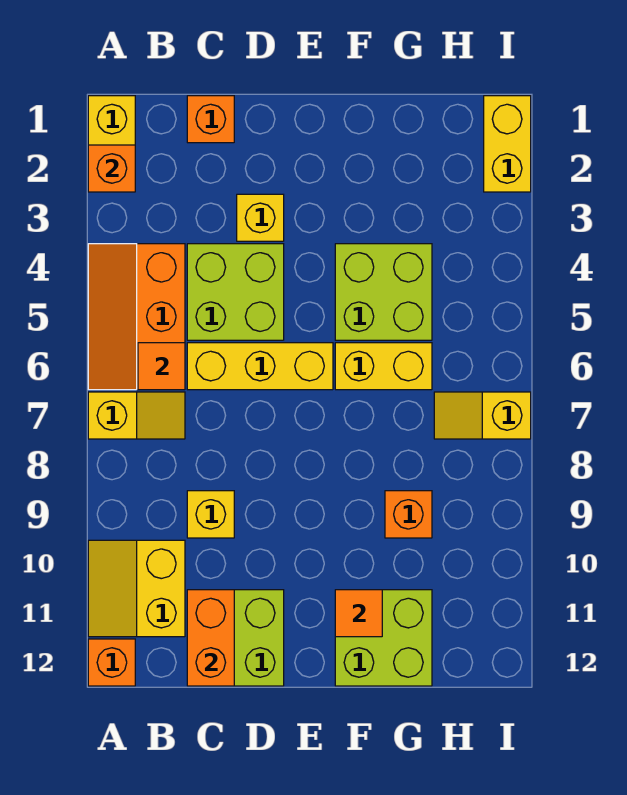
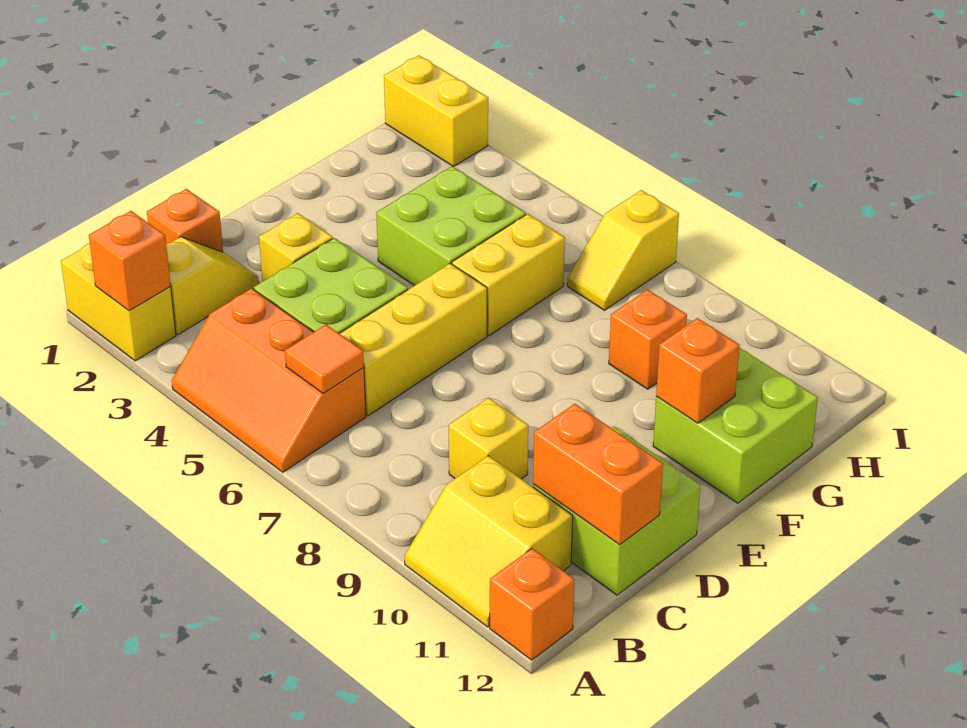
yellow slope A7:B7 level 1 top A -> yellow slope B2:C2 level 1 top B
orange tile F11 level 2 -> orange brick F11 level 2

